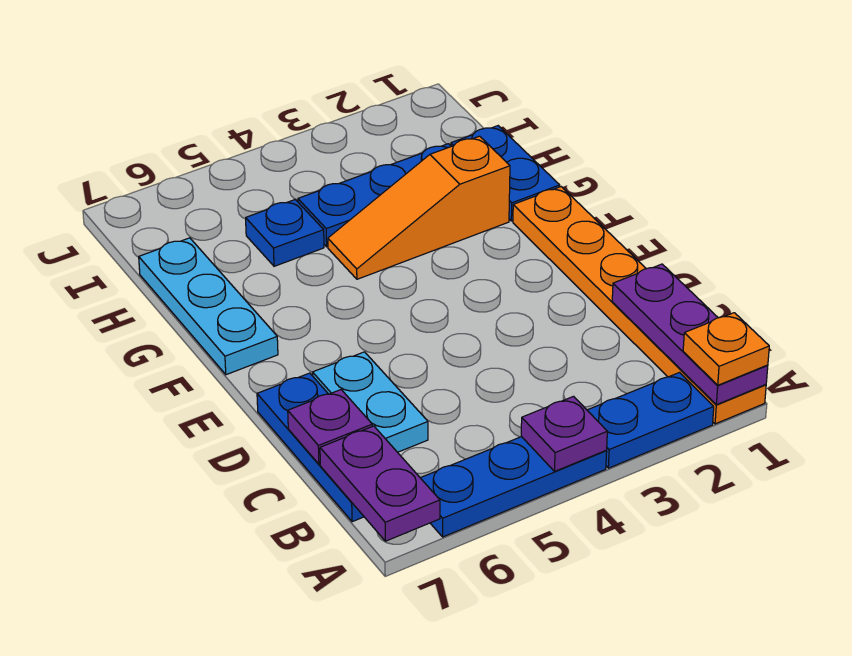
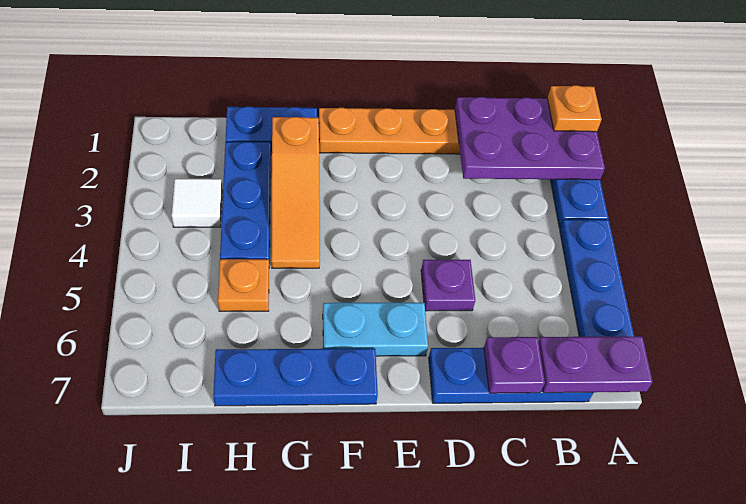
purple plate A1:C1 level 2 -> purple plate A1:C2 level 2
purple plate A4 level 2 -> purple plate D5 level 1
cyan plate C6:D6 level 1 -> cyan plate E6:F6 level 1
cyan plate F7:H7 level 1 -> blue plate F7:H7 level 1
blue plate H5 level 1 -> orange plate H5 level 1
none -> white tile I3 level 1

